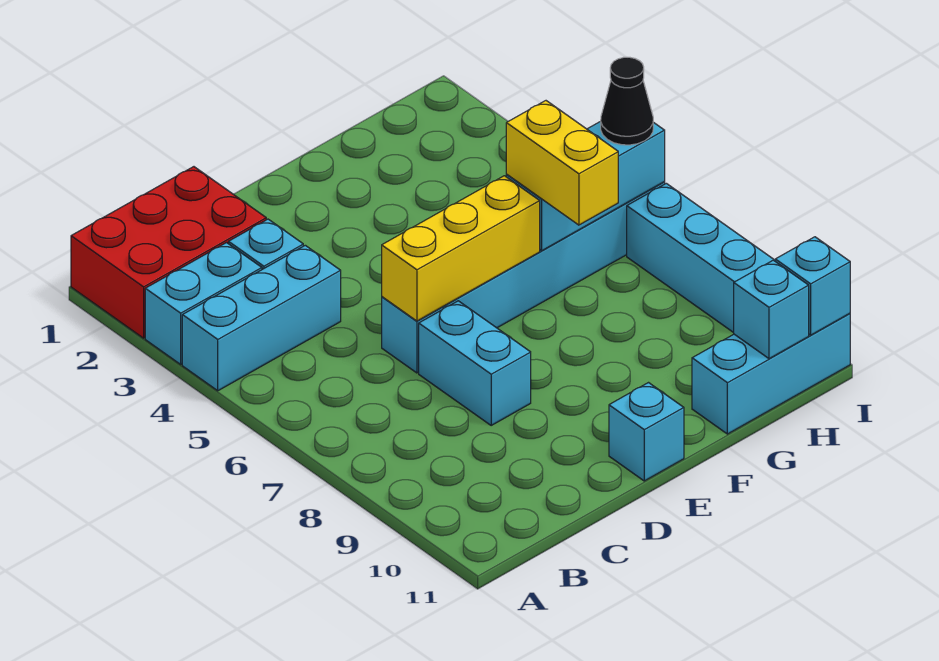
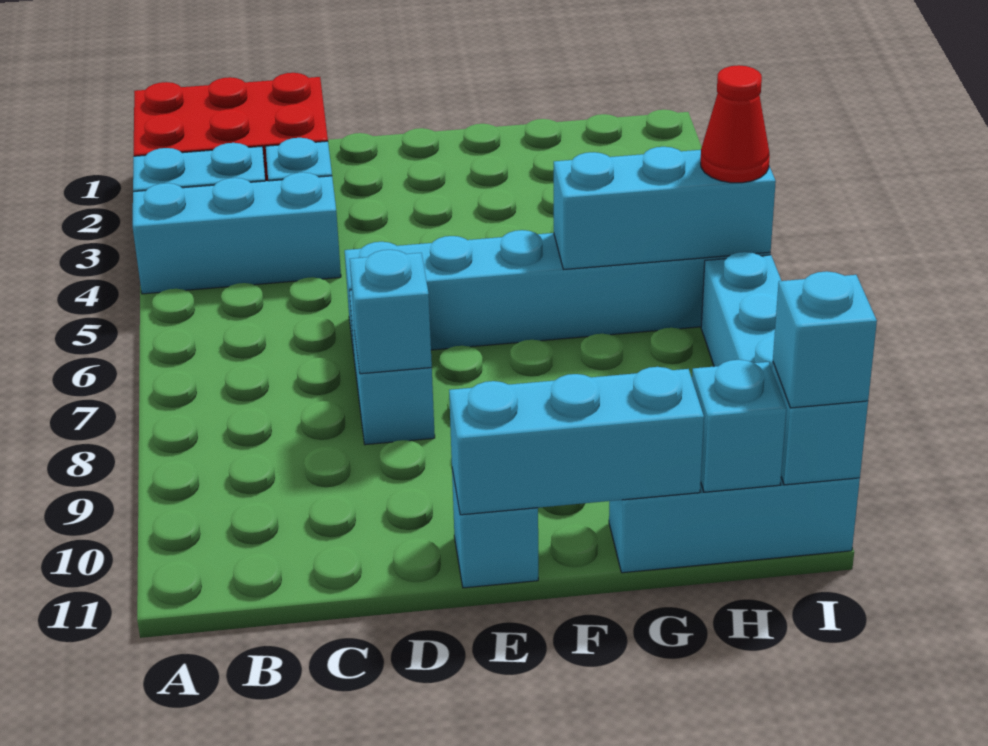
yellow brick D6:F6 level 2 -> none
none -> cyan brick D8 level 2
none -> cyan brick E11:G11 level 2
yellow brick G6:G7 level 3 -> none
black cone I6 level 3 -> red cone I6 level 3
none -> cyan brick I11 level 3

